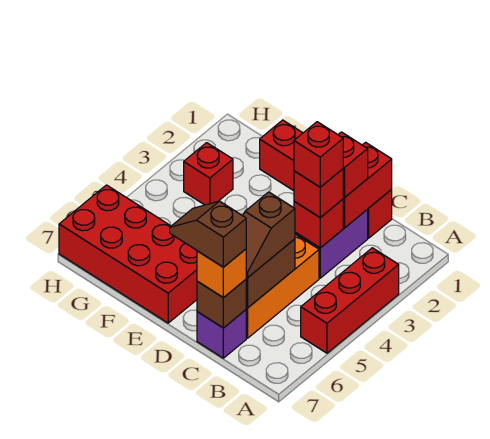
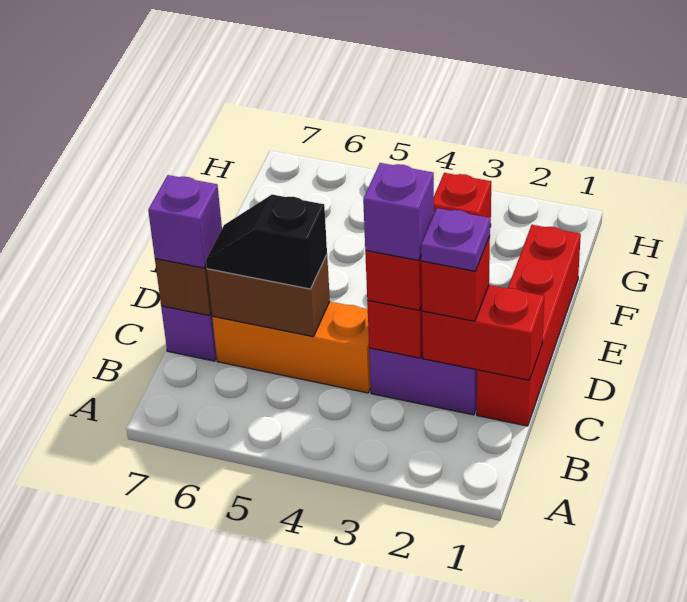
red brick A3:A5 level 1 -> none
none -> purple plate C2 level 4
red brick C3 level 4 -> purple brick C3 level 4
brown slope C5:C6 level 3 top 5 -> black slope C5:C6 level 3 top 5
orange brick C7 level 3 -> purple brick C7 level 3
brown slope C7:D7 level 4 top C -> none
red brick E6:H7 level 1 -> none

